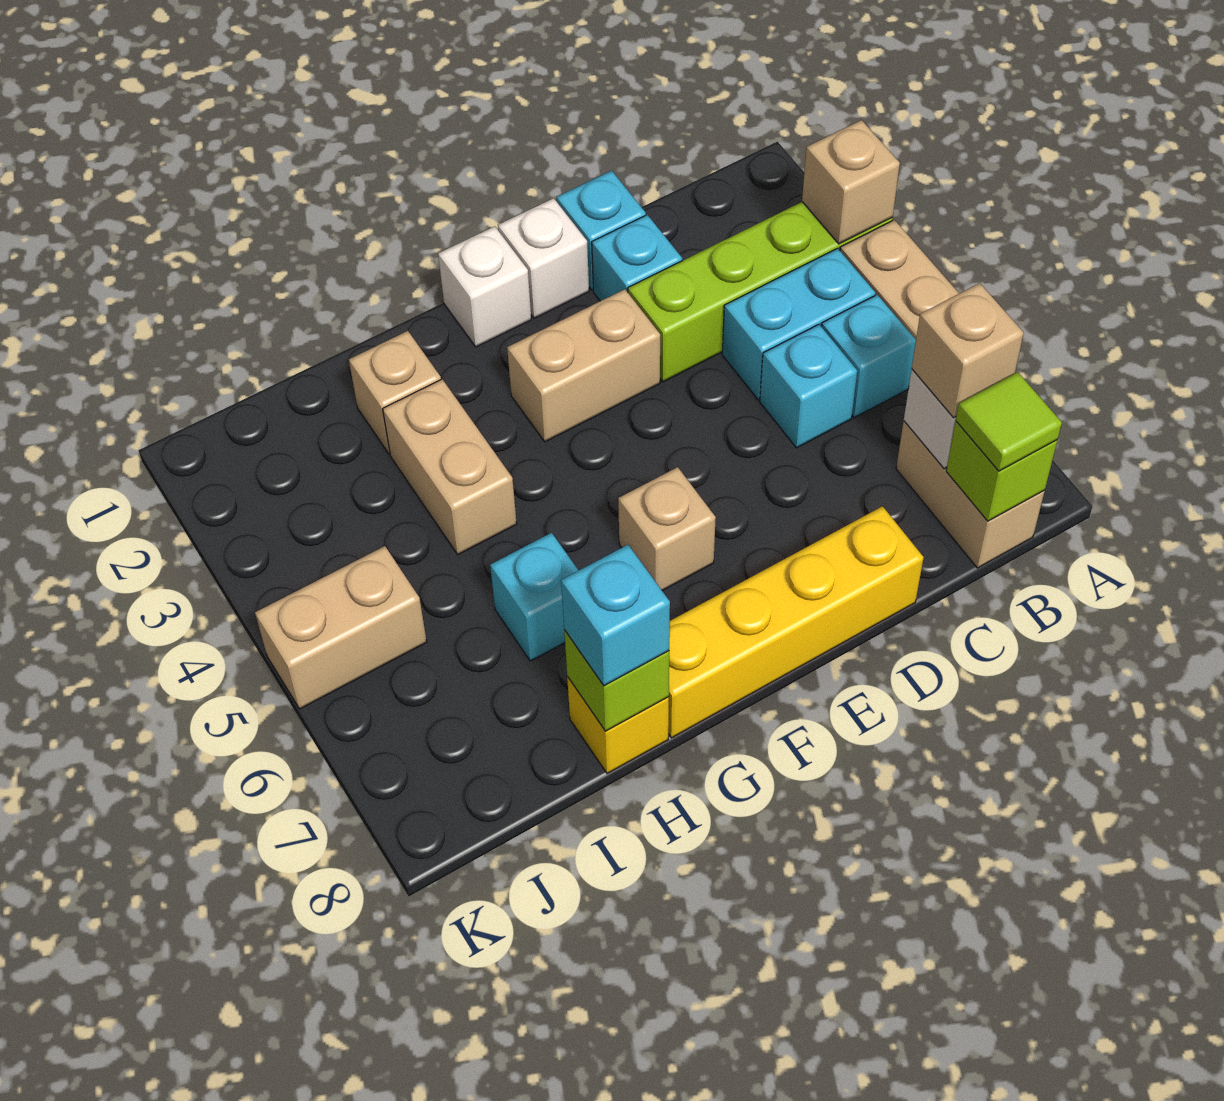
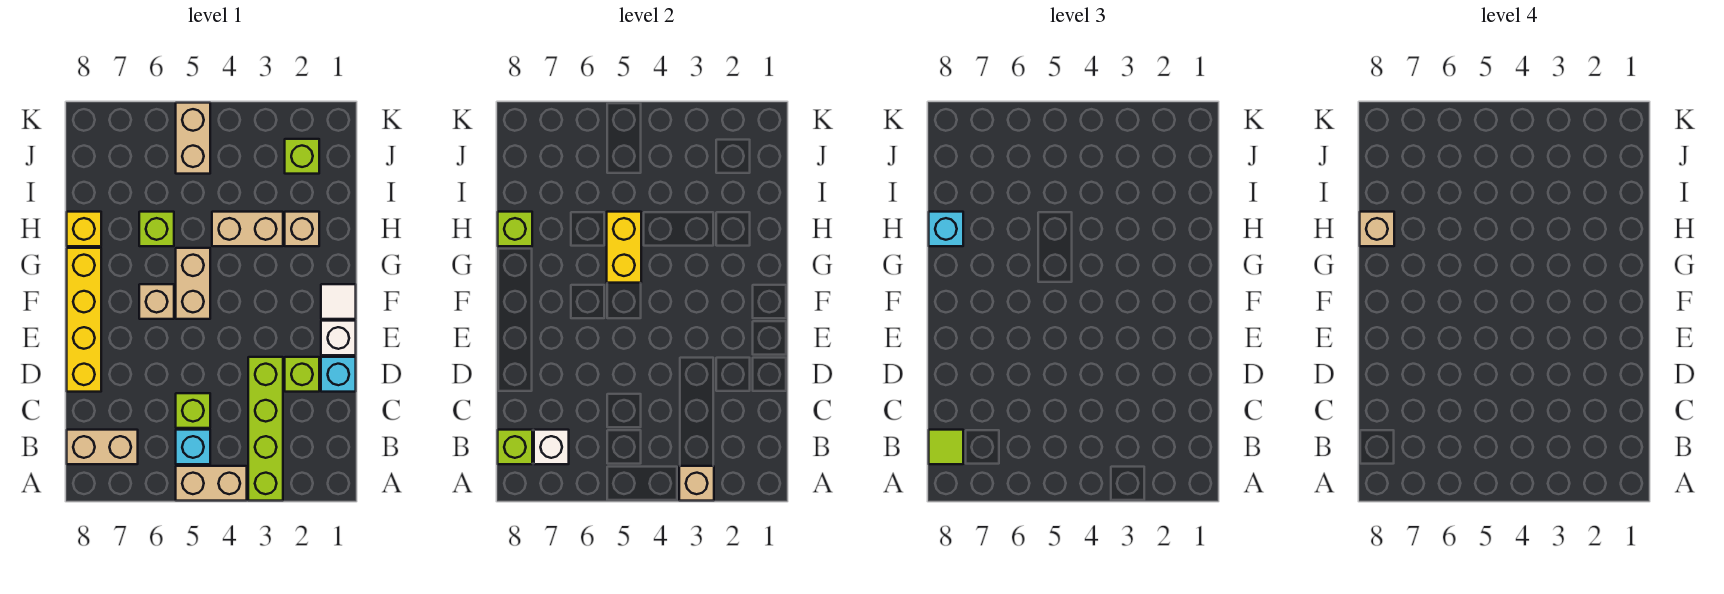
cyan brick B4:C4 level 1 -> none
tan brick B7 level 3 -> tan brick H8 level 4
cyan brick C5 level 1 -> lime brick C5 level 1
cyan brick D2 level 1 -> lime brick D2 level 1
tan brick E3:F3 level 1 -> tan brick F5:G5 level 1
white brick F1 level 1 -> white tile F1 level 1
none -> yellow brick G5:H5 level 2
cyan brick H6 level 1 -> lime brick H6 level 1
none -> lime brick J2 level 1

